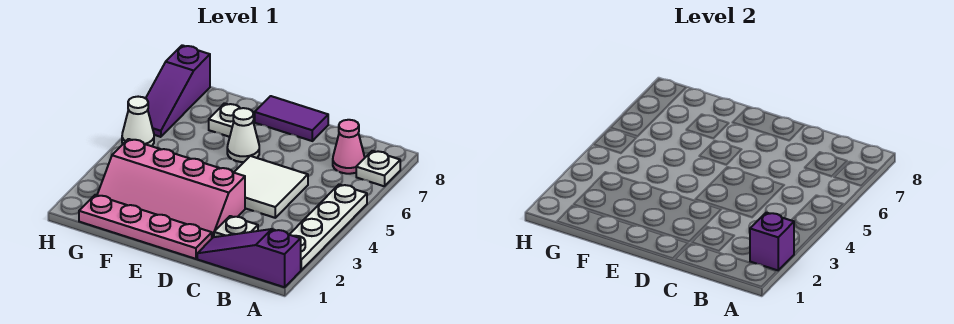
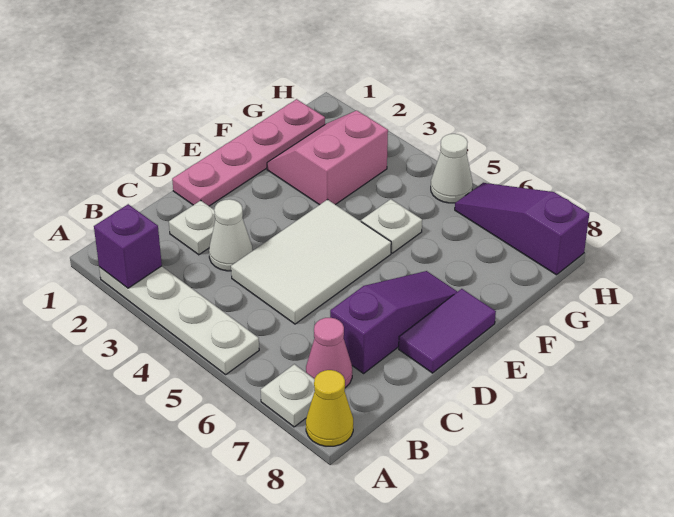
purple slope A1:C1 level 1 top A -> purple slope C7:E7 level 1 top C
none -> yellow cone A8 level 1
white tile C4:D5 level 1 -> white tile C4:E5 level 1
pink slope D2:G3 level 1 top 3 -> pink slope F2:G3 level 1 top 3
white cone E6 level 1 -> white cone C3 level 1
white plate F7 level 1 -> white plate F5 level 1

